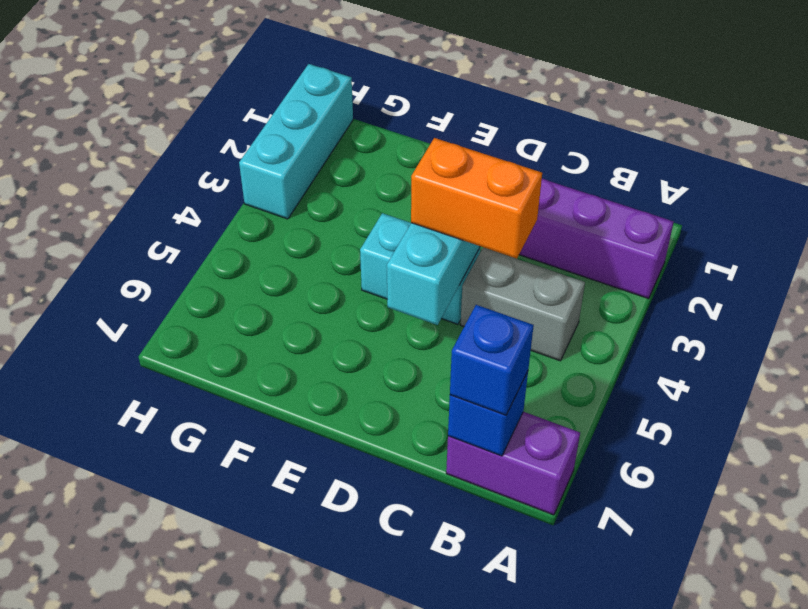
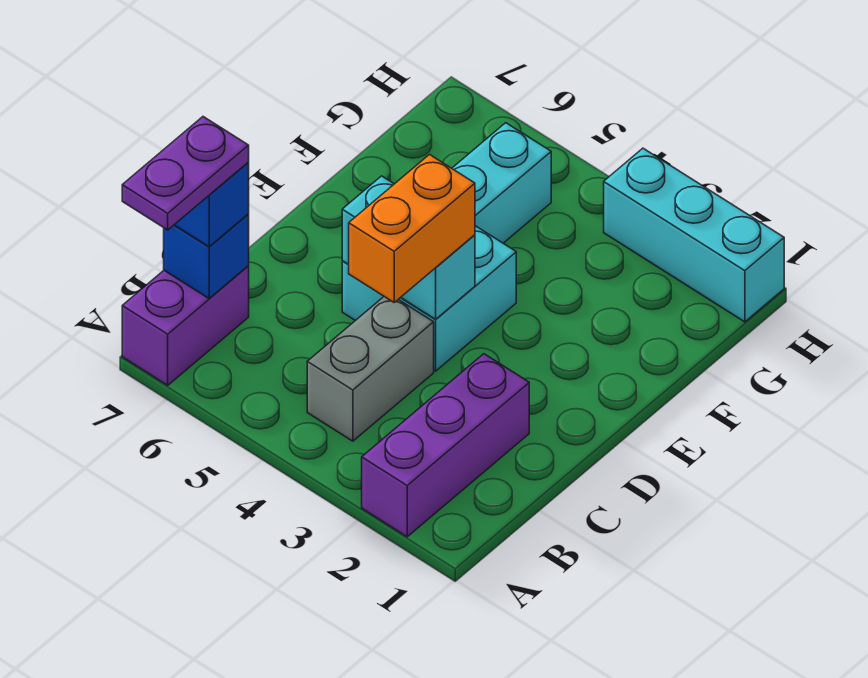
none -> purple plate A7:B7 level 4
none -> cyan brick D5:G5 level 1

